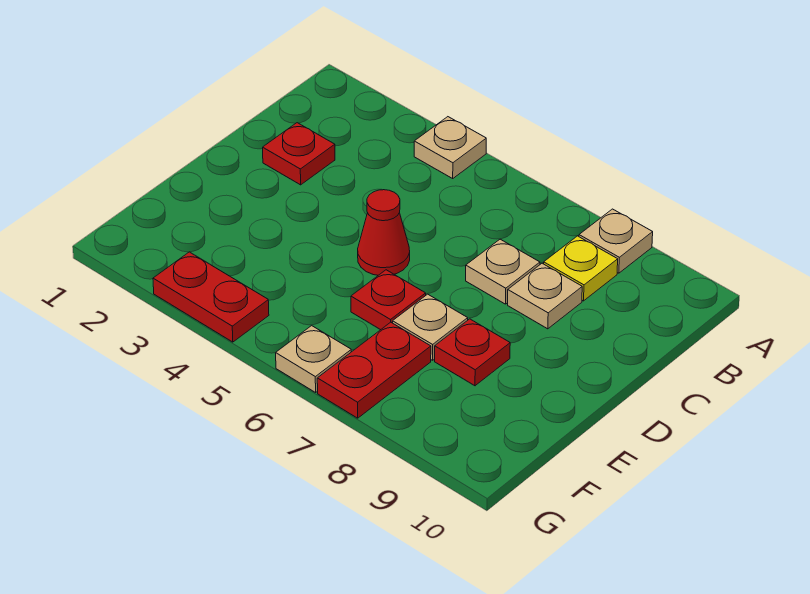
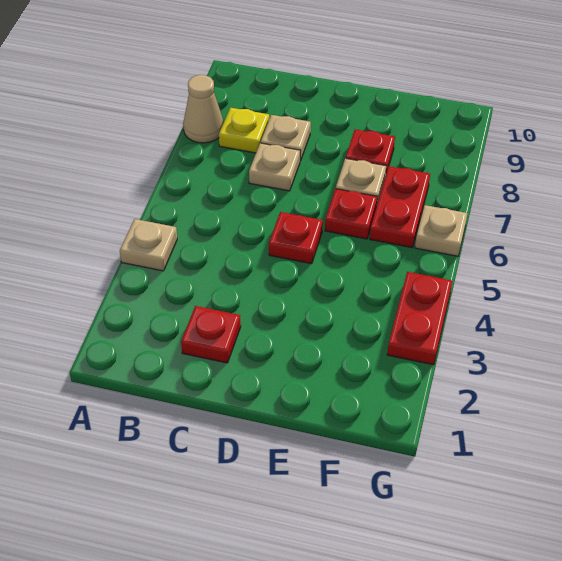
tan plate A8 level 1 -> tan cone A8 level 1
red cone D5 level 1 -> red plate D5 level 1
red plate F7:G7 level 1 -> red plate F6:F7 level 1

